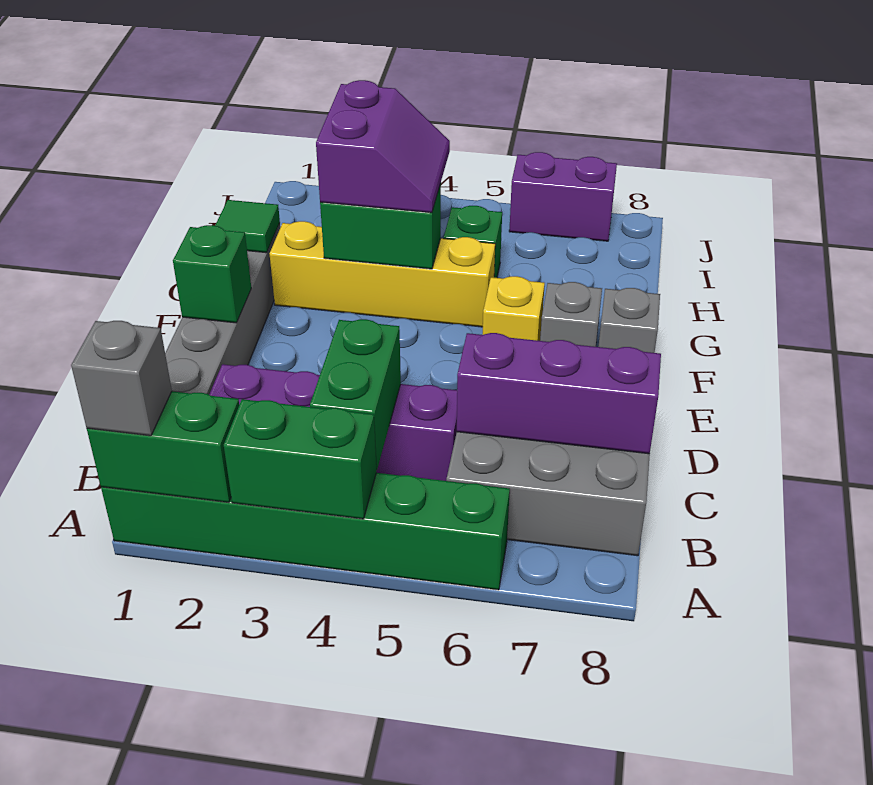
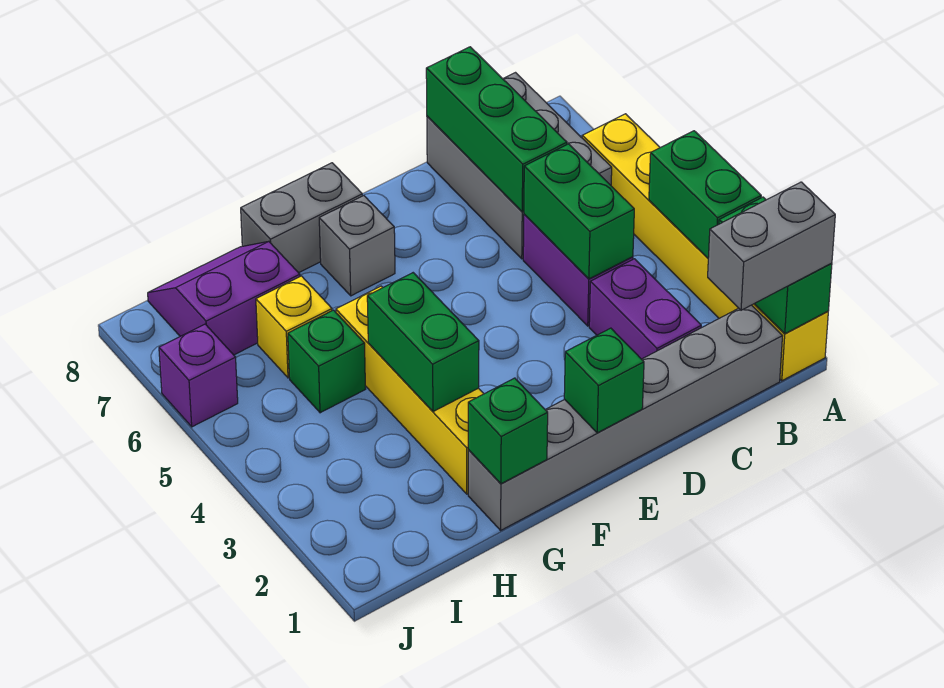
green brick A1:A6 level 1 -> yellow brick A1:A6 level 1
grey brick A1 level 3 -> grey brick A1:B1 level 3
green brick B4:C4 level 2 -> green brick C4:C5 level 2
purple brick C6:C8 level 2 -> green brick C6:C8 level 2
yellow brick F6 level 1 -> yellow brick H6 level 1
grey brick F8 level 1 -> grey brick F8:G8 level 1
green tile G1 level 2 -> green brick G1 level 2
purple slope G3:H4 level 3 top 3 -> purple slope H7:I8 level 1 top 7
purple brick J6:J7 level 1 -> purple brick J6 level 1

